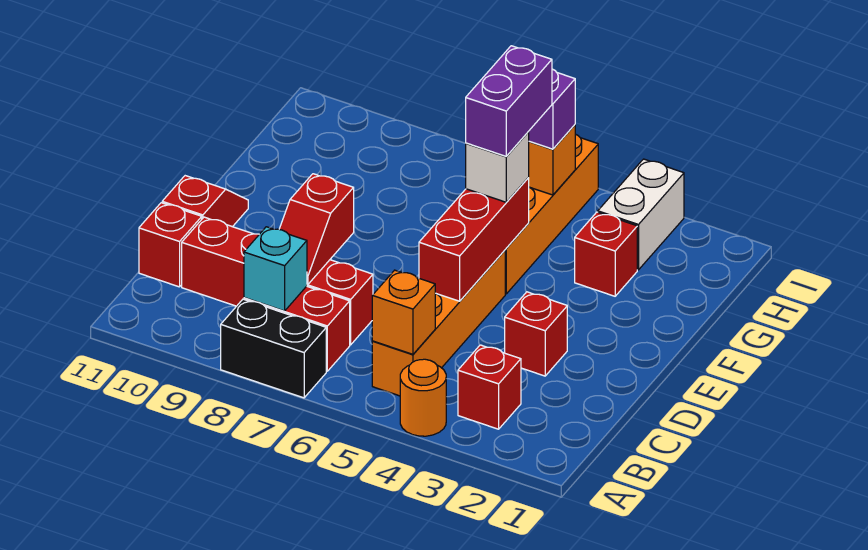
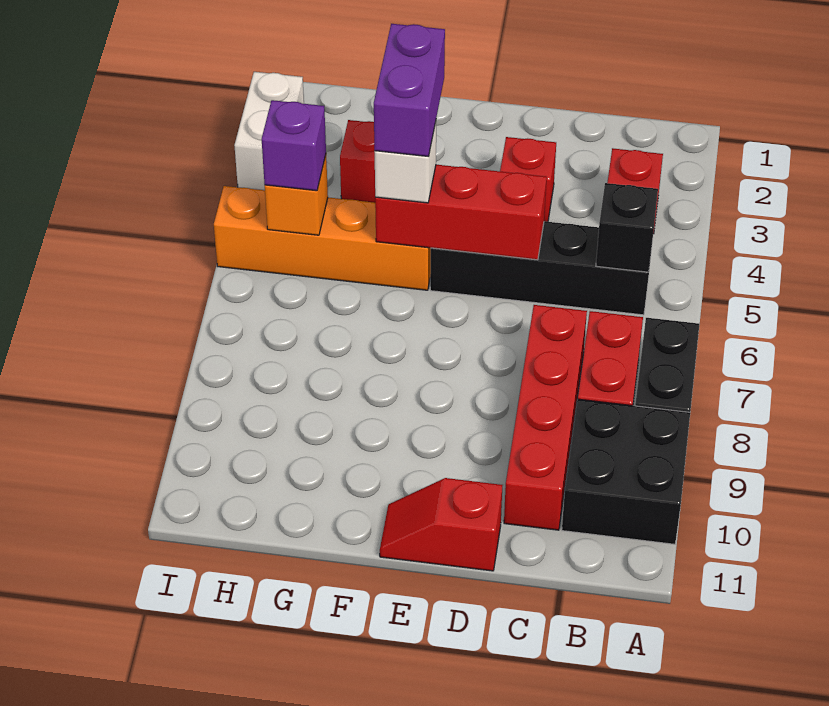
orange round brick A4 level 1 -> none
none -> black brick A9:B10 level 1
orange brick B5:E5 level 1 -> black brick B5:E5 level 1
orange brick B5 level 2 -> black brick B5 level 2
cyan brick B8 level 2 -> none
red slope C8:D8 level 2 top D -> none
red brick C11 level 1 -> none
purple brick F5:G5 level 4 -> purple brick F4:F5 level 4
white brick H3:I3 level 1 -> white brick I2:I3 level 1

